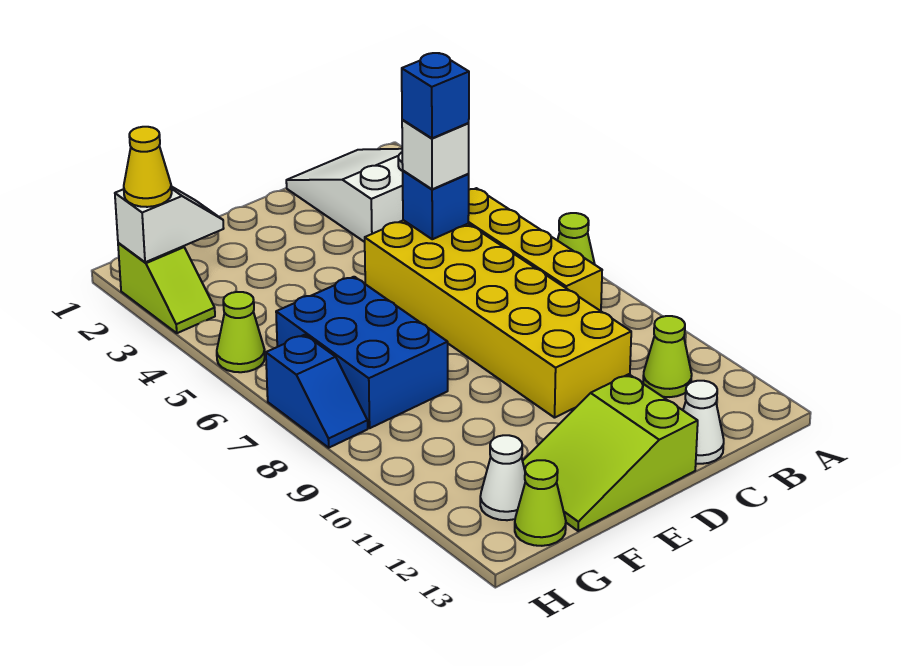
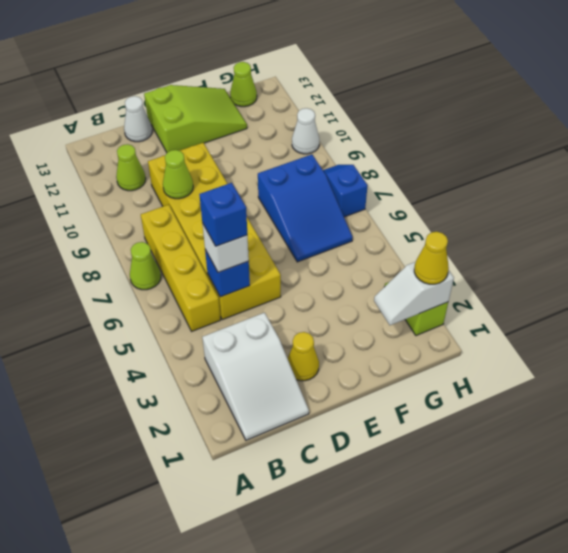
none -> yellow cone D2 level 1
blue brick F6:G8 level 1 -> blue slope F6:G8 level 1 top 8
white cone G12 level 1 -> white cone H10 level 1
lime cone H5 level 1 -> lime cone C9 level 2

